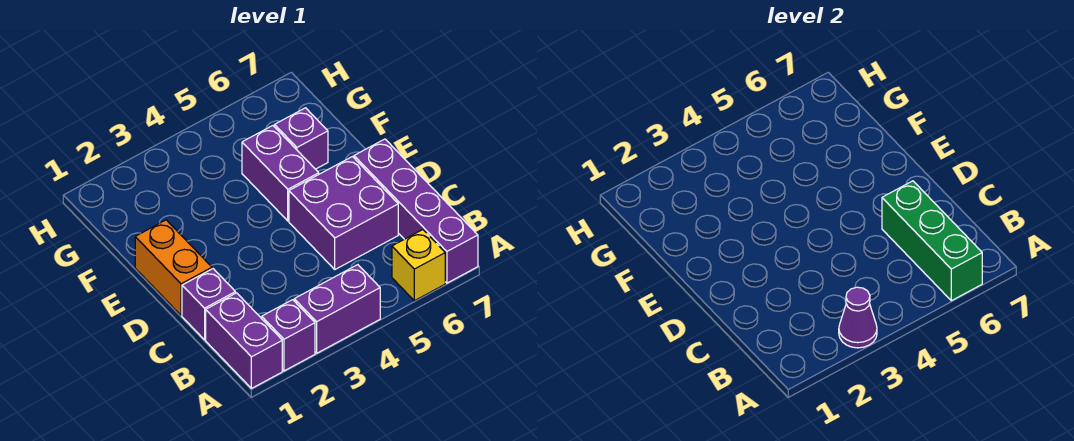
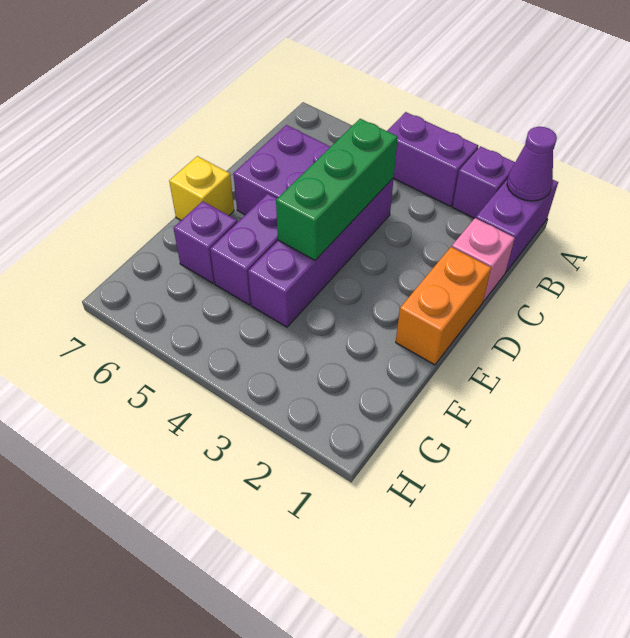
purple cone A3 level 2 -> purple cone A1 level 2
yellow brick A6 level 1 -> yellow brick E7 level 1
green brick A6:C6 level 2 -> green brick C4:E4 level 2
purple brick A7:D7 level 1 -> purple brick C4:F4 level 1
purple brick C1 level 1 -> pink brick C1 level 1

